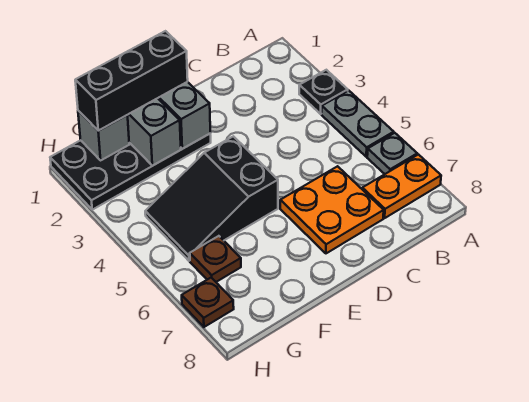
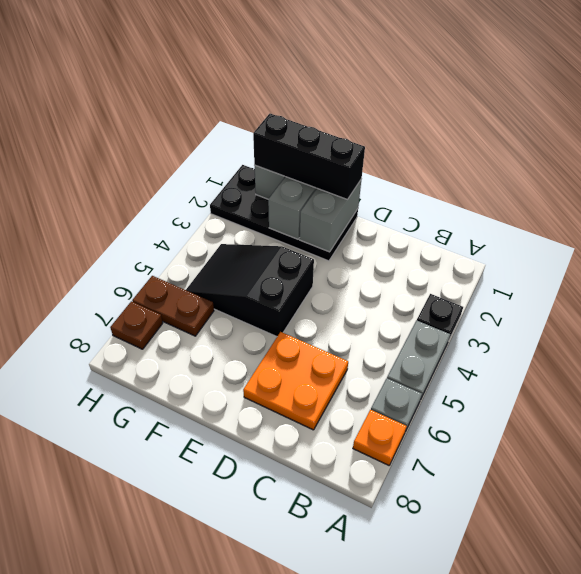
orange plate A7:B7 level 1 -> orange plate A7 level 1
brown plate G6 level 1 -> brown plate G6:H6 level 1

